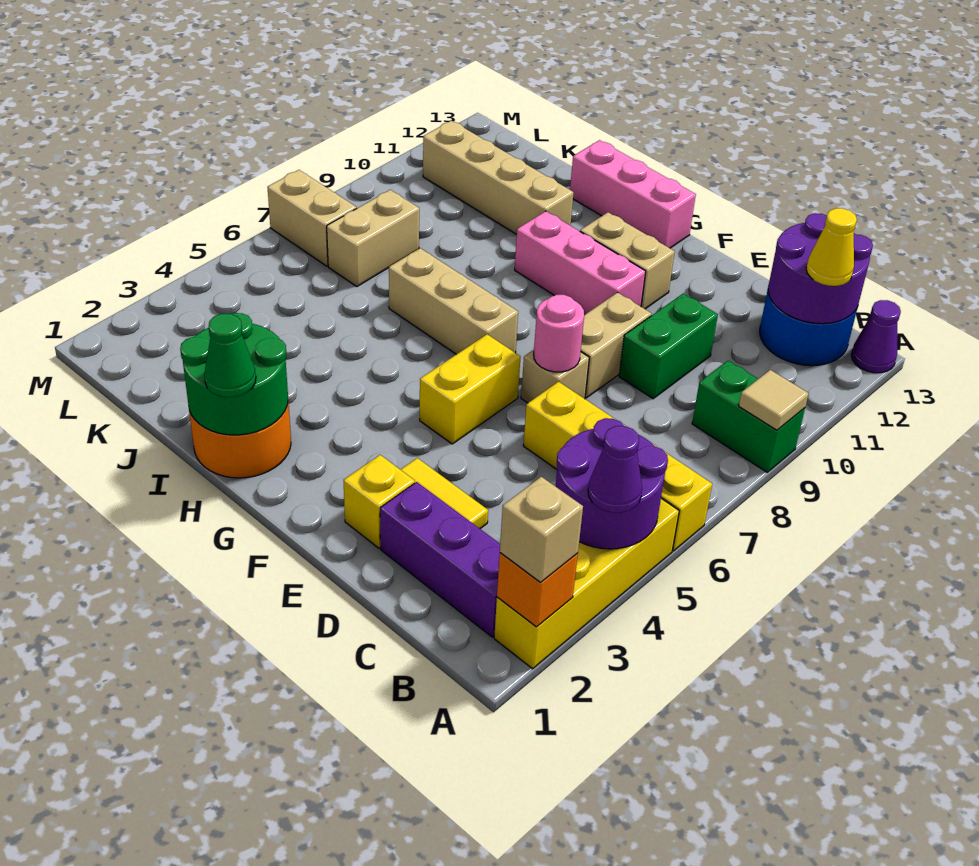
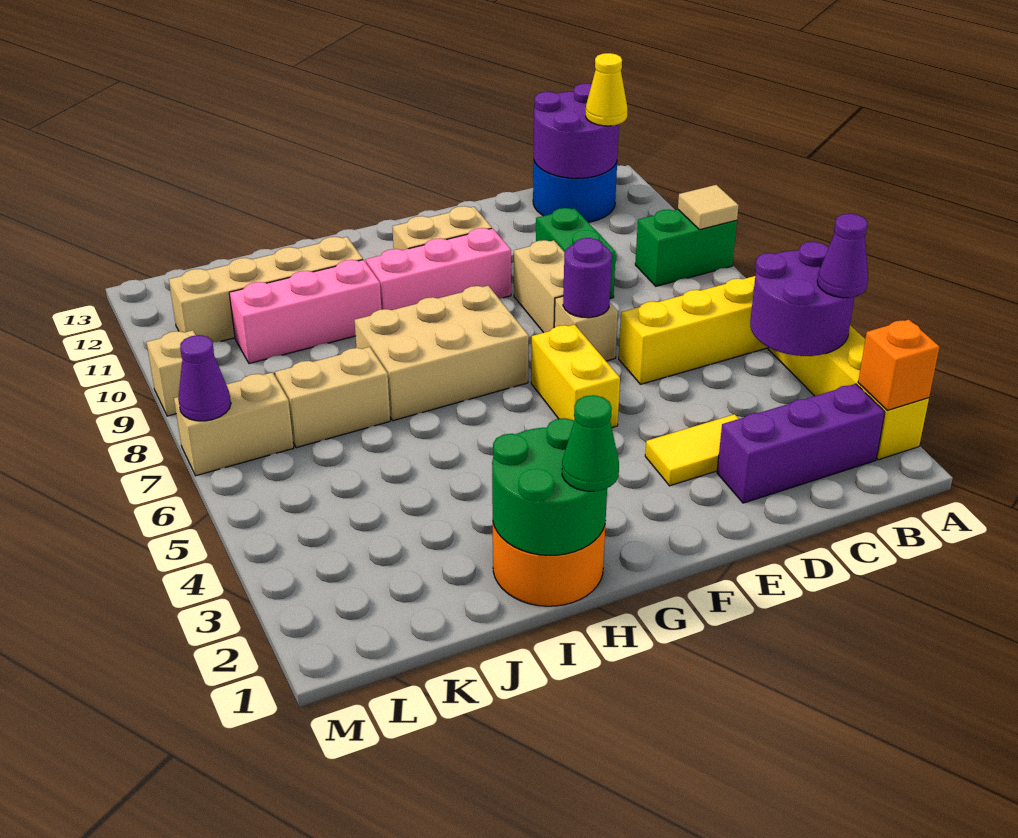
tan brick A2 level 3 -> tan brick M9 level 1
purple cone A13 level 1 -> purple cone M7 level 2
yellow brick E2 level 1 -> none
pink round brick E7 level 2 -> purple round brick E7 level 2
tan brick G7:I7 level 1 -> tan brick G7:I8 level 1
pink brick G13:I13 level 1 -> pink brick I10:K10 level 1
tan brick K7:K8 level 1 -> tan brick J7:K7 level 1

